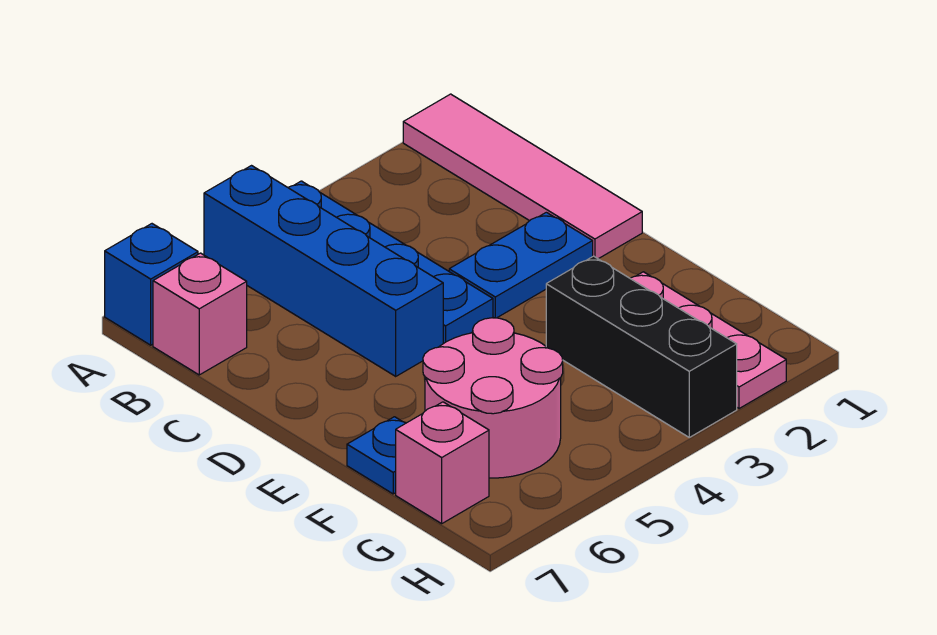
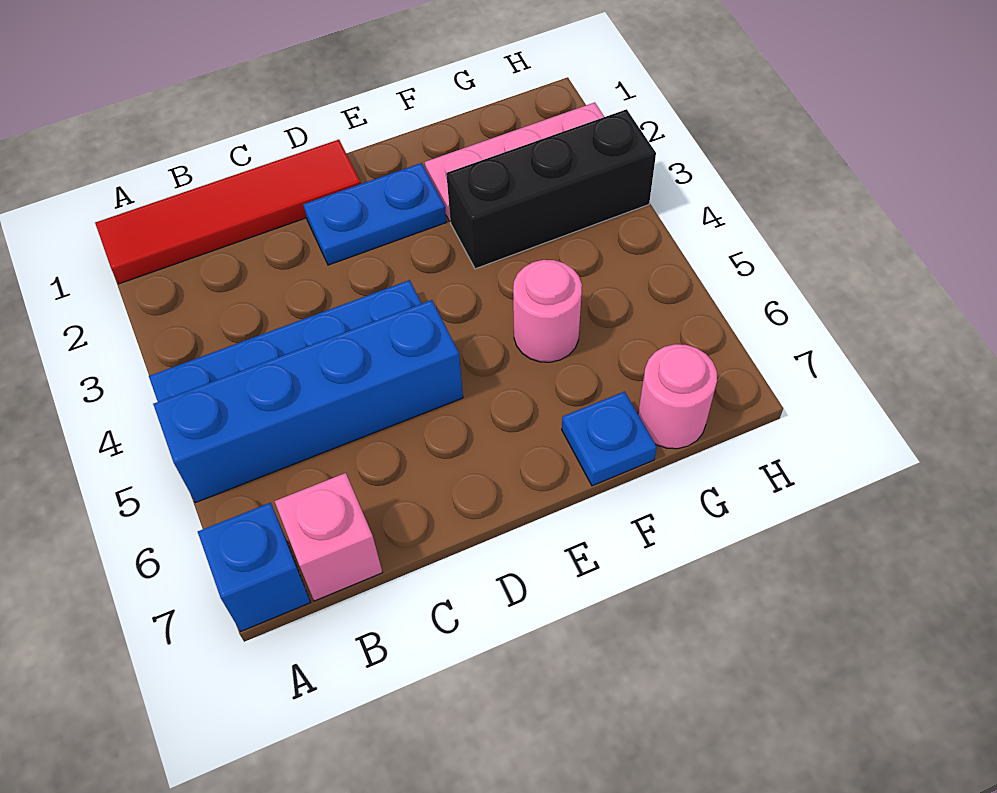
pink tile A1:D1 level 1 -> red tile A1:D1 level 1
blue plate D2:D3 level 1 -> blue plate D2:E2 level 1
pink round brick F5:G6 level 1 -> pink round brick F5 level 1
pink brick G7 level 1 -> pink round brick G7 level 1

